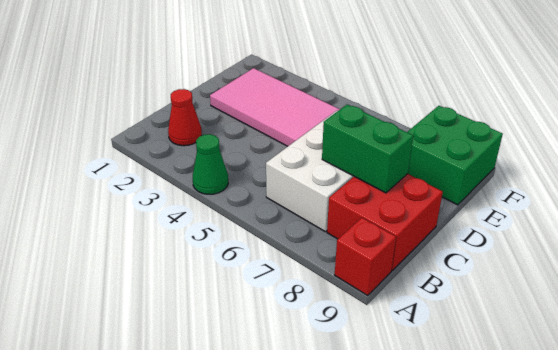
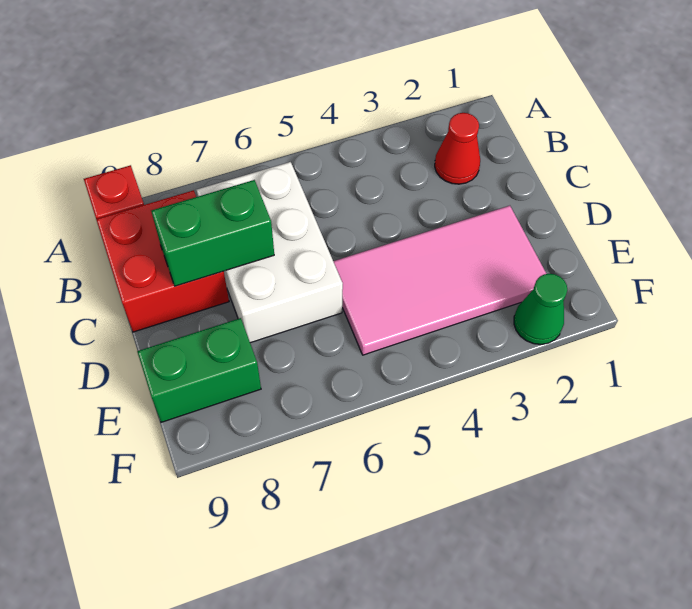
green cone A4 level 1 -> green cone F2 level 1
green brick E8:F9 level 1 -> green brick E8:E9 level 1

